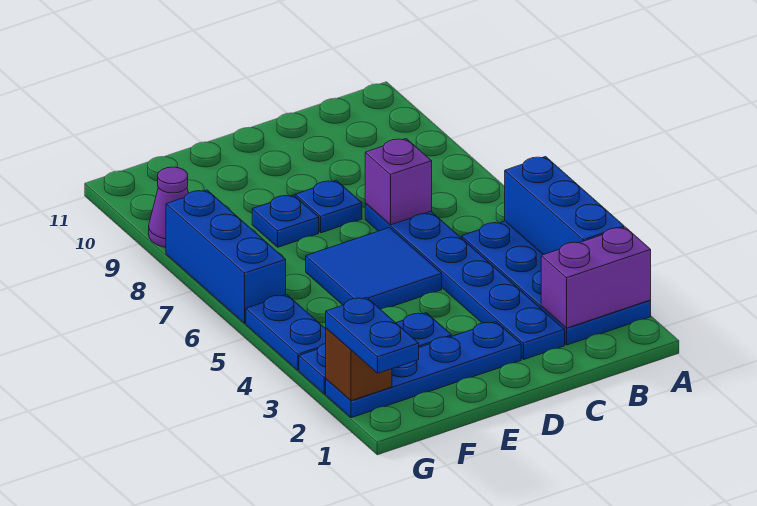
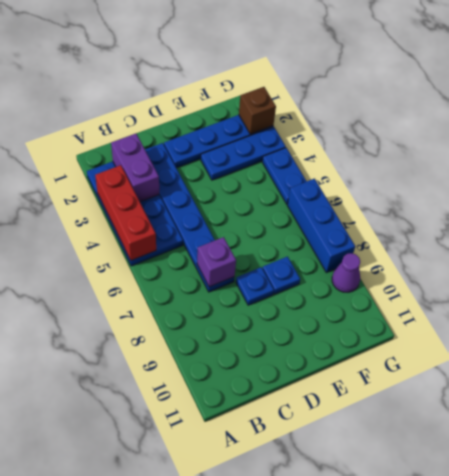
purple brick A2:B2 level 2 -> purple brick B2:B3 level 2
blue brick A3:A5 level 2 -> red brick A3:A5 level 2
blue tile D5:E6 level 1 -> none
blue plate G1:G2 level 3 -> none

